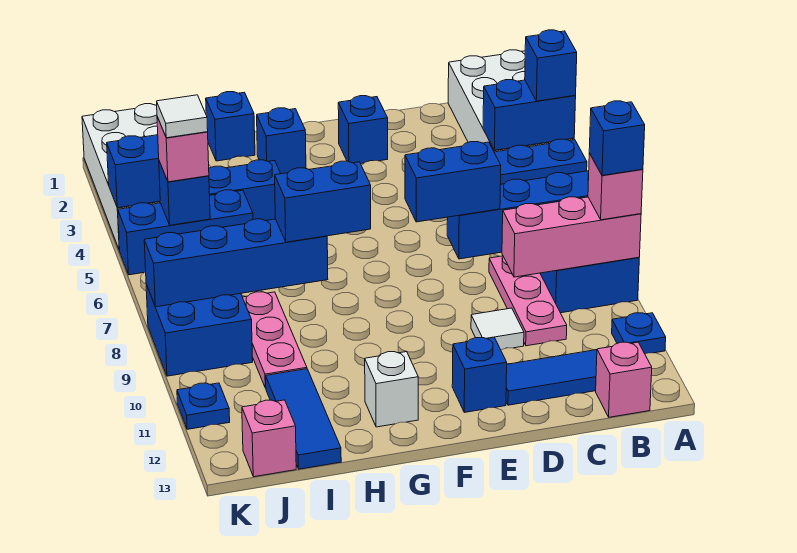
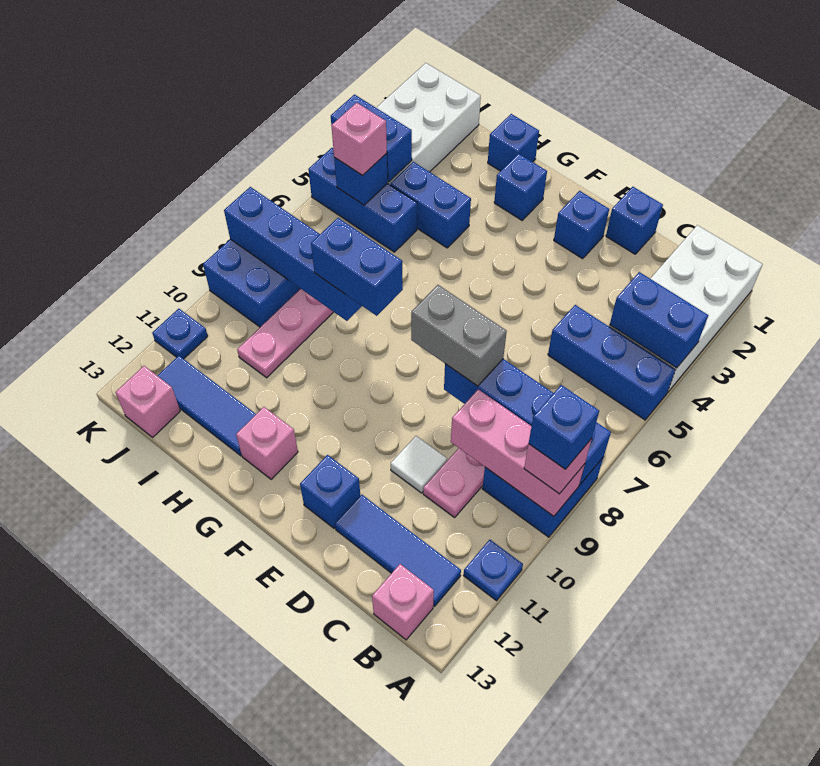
blue brick A4 level 3 -> blue brick D1 level 1
blue brick D8:E8 level 3 -> grey brick D8:E8 level 3
white brick G12 level 1 -> pink brick G12 level 1
blue tile I11:I13 level 1 -> blue tile H12:J12 level 1
white tile J5 level 4 -> none

